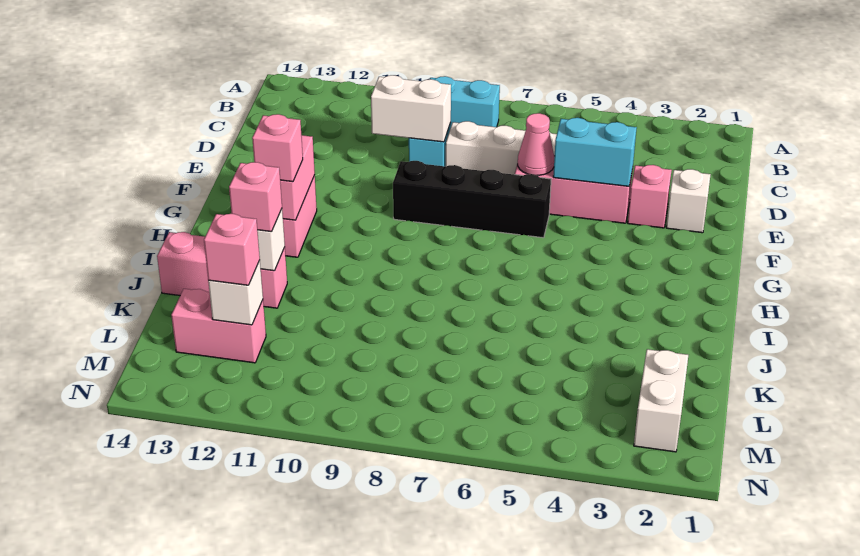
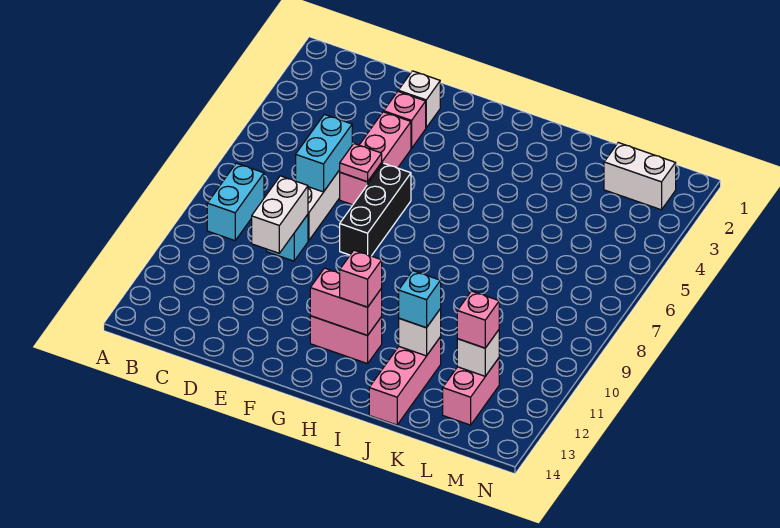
cyan brick E4:E5 level 2 -> cyan brick D6:D7 level 2
pink cone E6 level 2 -> pink plate E6 level 2
black brick F6:F9 level 1 -> black brick F6:F8 level 1
pink brick J12 level 3 -> cyan brick J12 level 3

